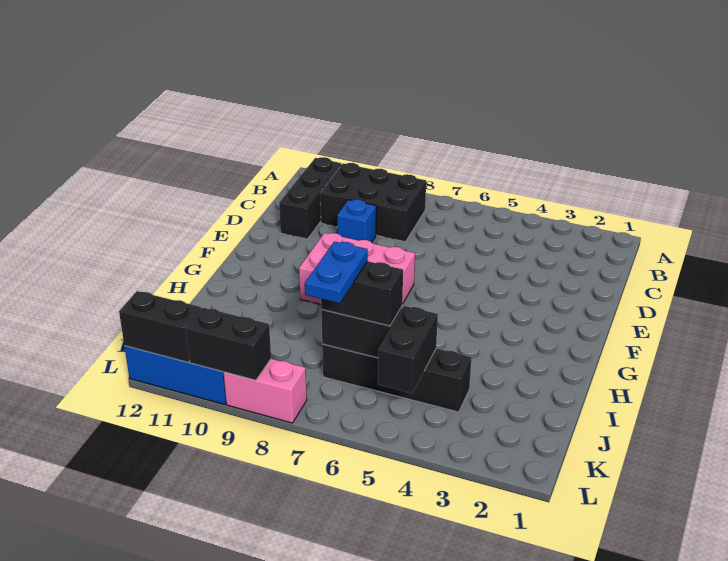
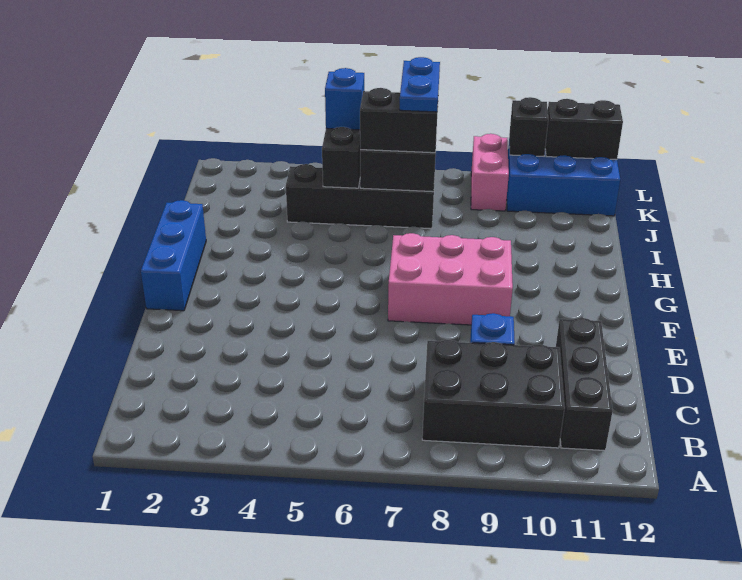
none -> blue brick F1:H1 level 1
none -> blue brick K5 level 3
pink brick L8:L9 level 1 -> pink brick K9:L9 level 1
black brick L9:L10 level 2 -> black brick L10 level 2

